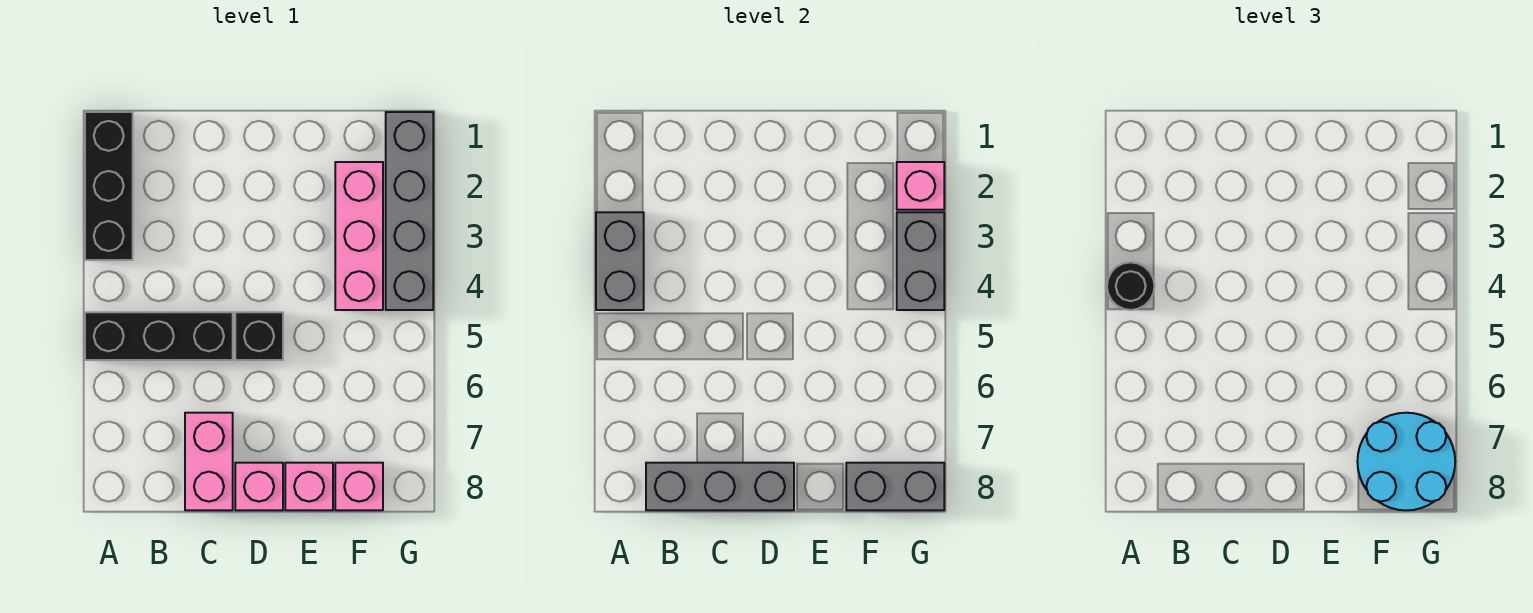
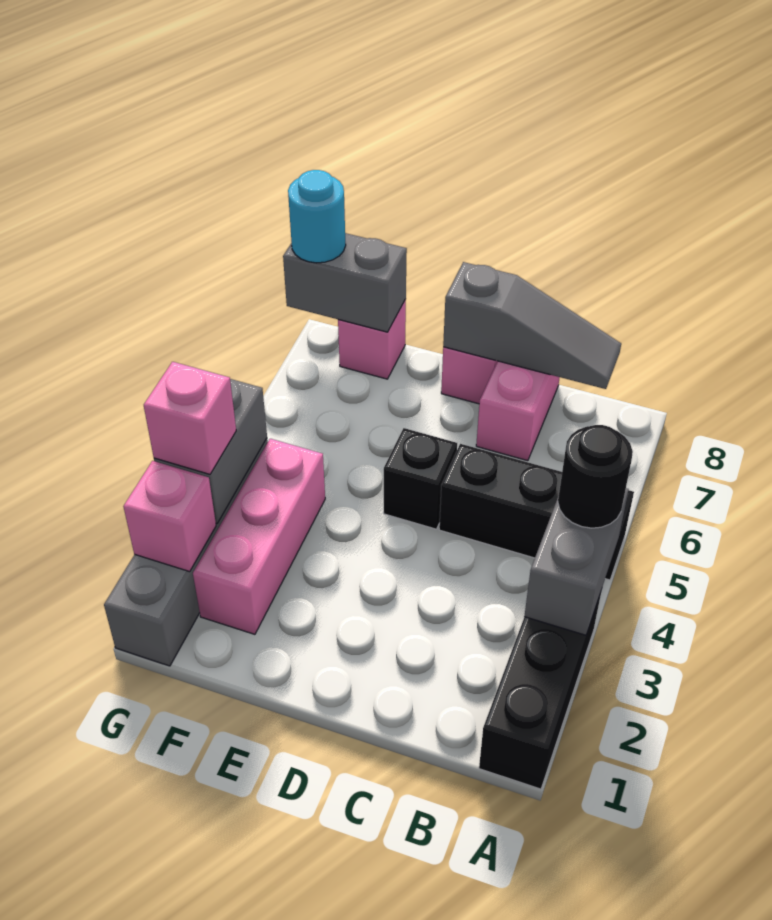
grey brick B8:D8 level 2 -> grey slope B8:D8 level 2 top D
pink brick E8 level 1 -> pink brick G3 level 3
cyan round brick F7:G8 level 3 -> cyan round brick G8 level 3

